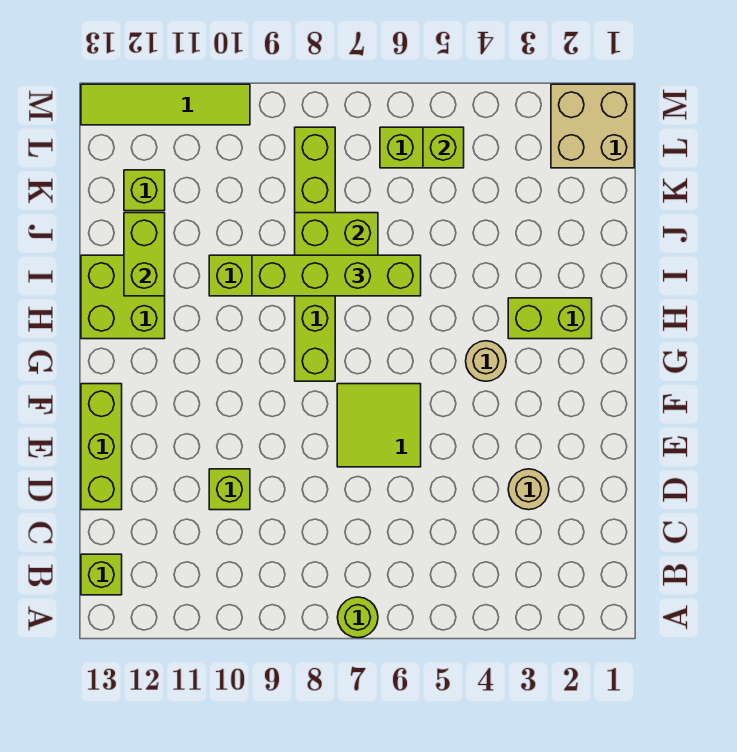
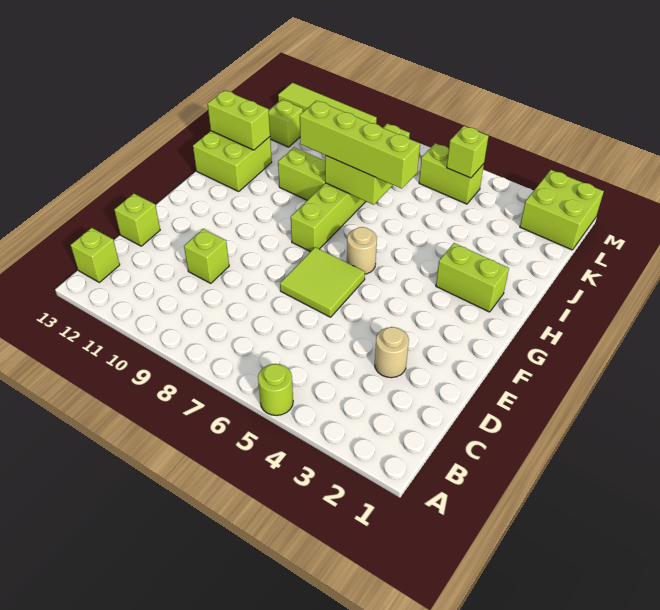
lime round brick A7 level 1 -> lime round brick A5 level 1
lime brick D13:F13 level 1 -> lime brick D13 level 1
tan round brick G4 level 1 -> tan round brick G6 level 1
lime brick I12:J12 level 2 -> lime brick I12:I13 level 2
tan brick L1:M2 level 1 -> lime brick L1:M2 level 1

